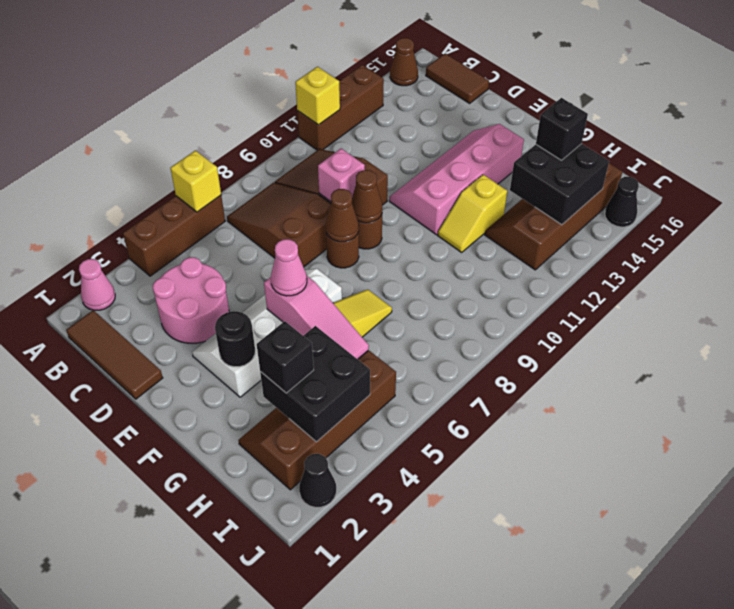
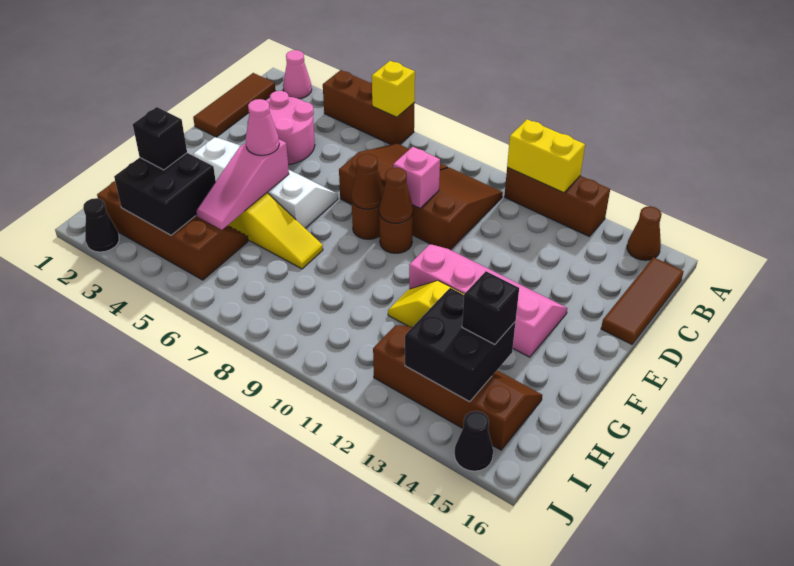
yellow brick A11 level 2 -> yellow brick A11:A12 level 2
brown tile B16:C16 level 1 -> brown tile B16:D16 level 1
black round brick F3 level 2 -> none

